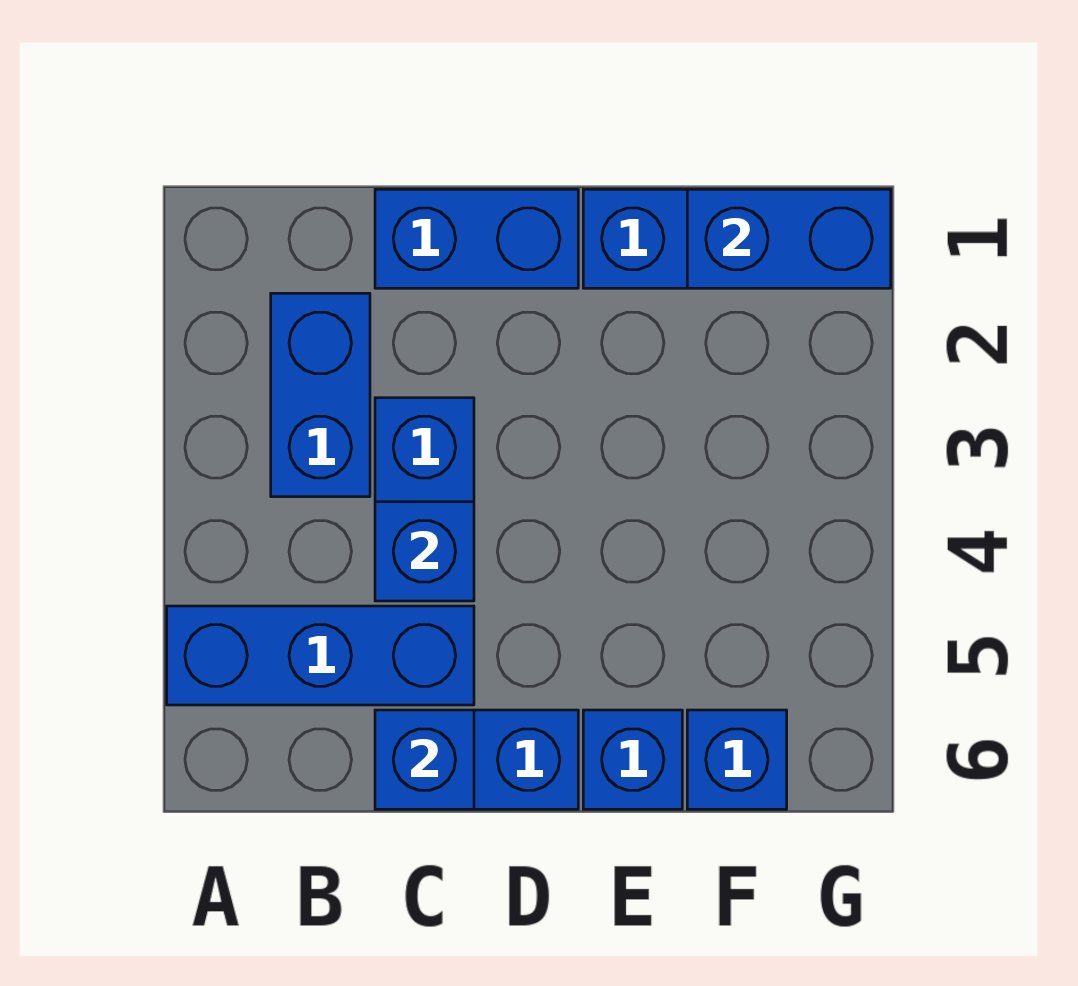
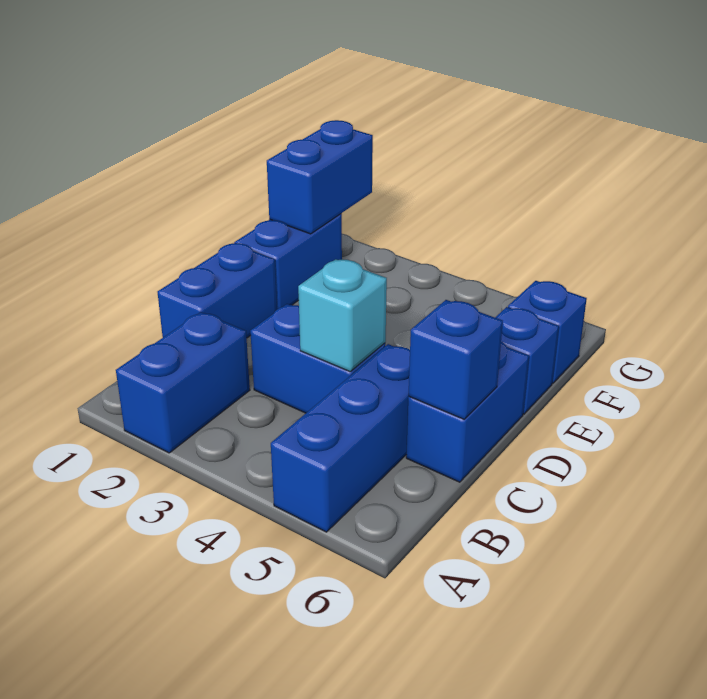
blue brick B2:B3 level 1 -> blue brick A2:B2 level 1
blue brick C4 level 2 -> cyan brick C4 level 2

